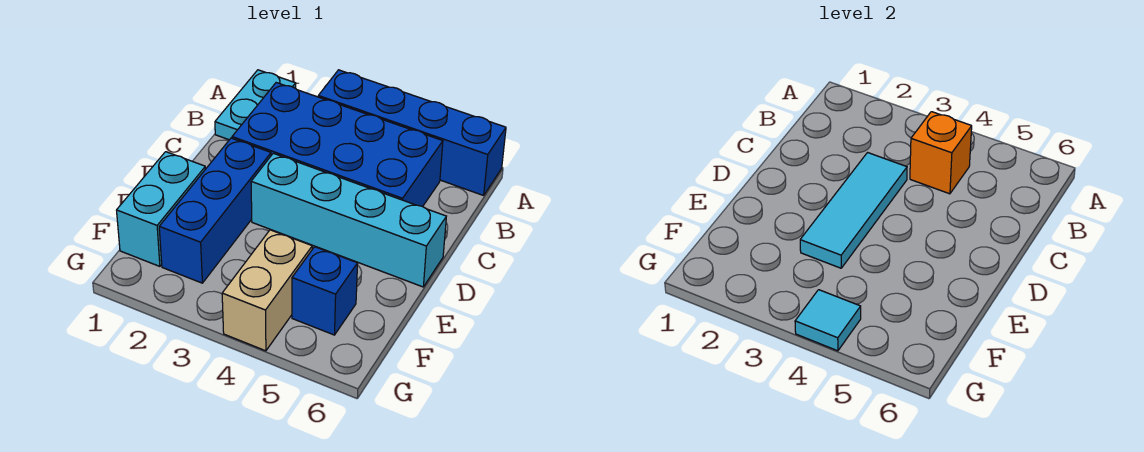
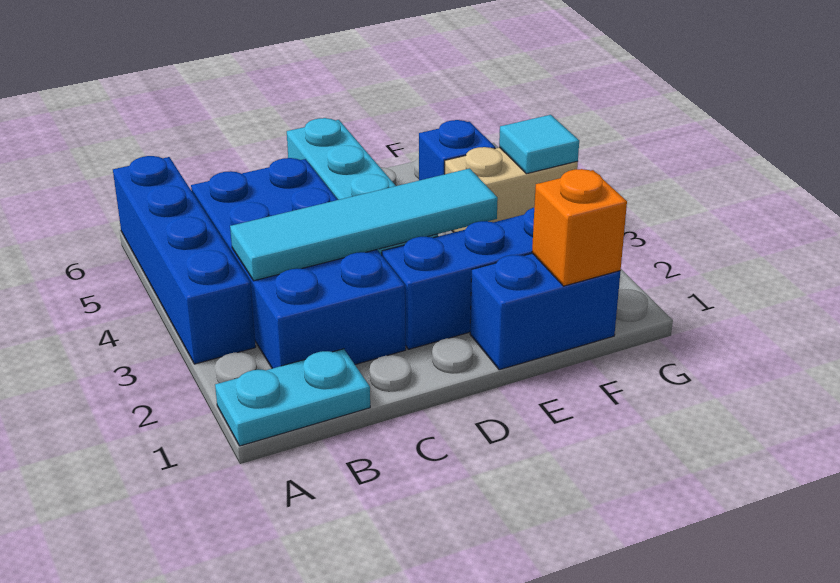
orange brick B4 level 2 -> orange brick F1 level 2
cyan tile C3:E3 level 2 -> cyan tile B3:E3 level 2
cyan brick E1:F1 level 1 -> blue brick E1:F1 level 1

